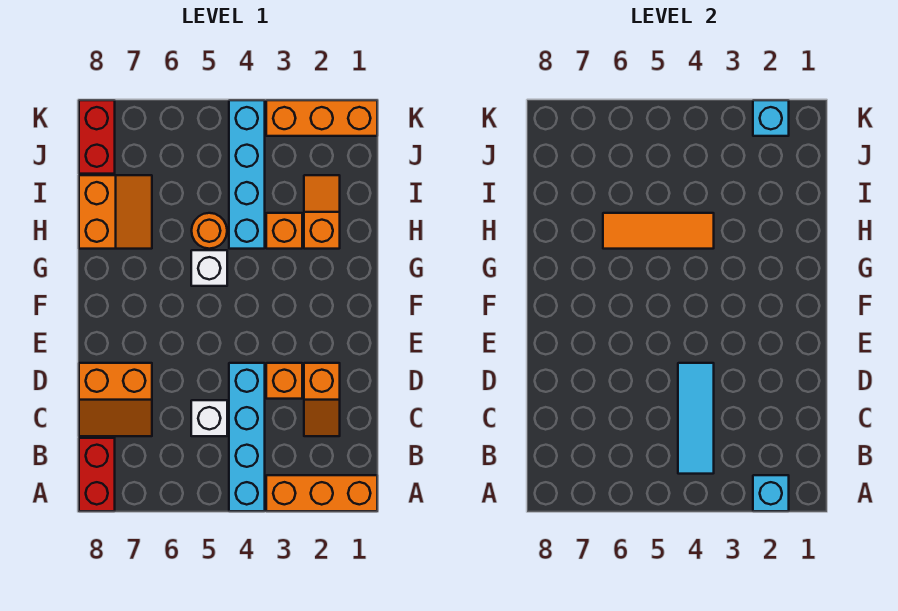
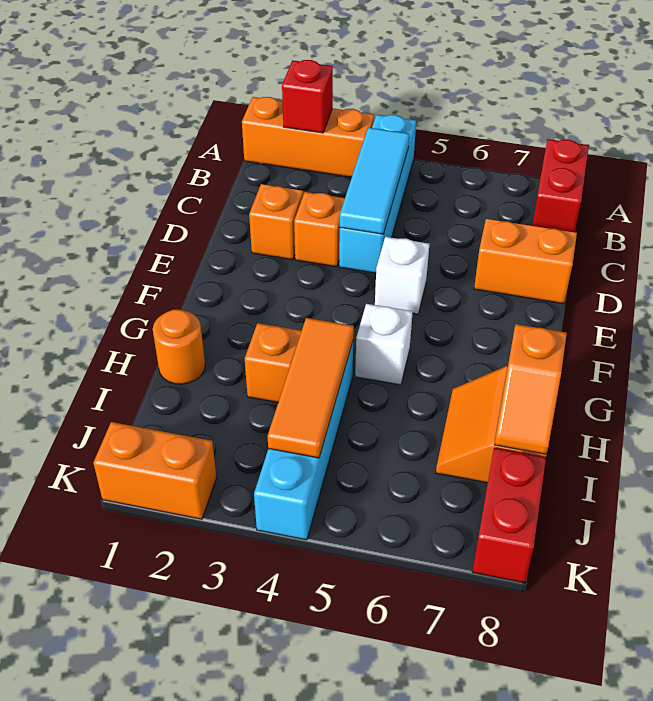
cyan brick A2 level 2 -> red brick A2 level 2
white brick C5 level 1 -> white brick E5 level 1
orange slope H2:I2 level 1 top H -> orange slope H8:I8 level 2 top H
orange tile H4:H6 level 2 -> orange tile H4:J4 level 2
orange round brick H5 level 1 -> orange round brick H1 level 1
orange brick K1:K3 level 1 -> orange brick K1:K2 level 1
cyan brick K2 level 2 -> none

